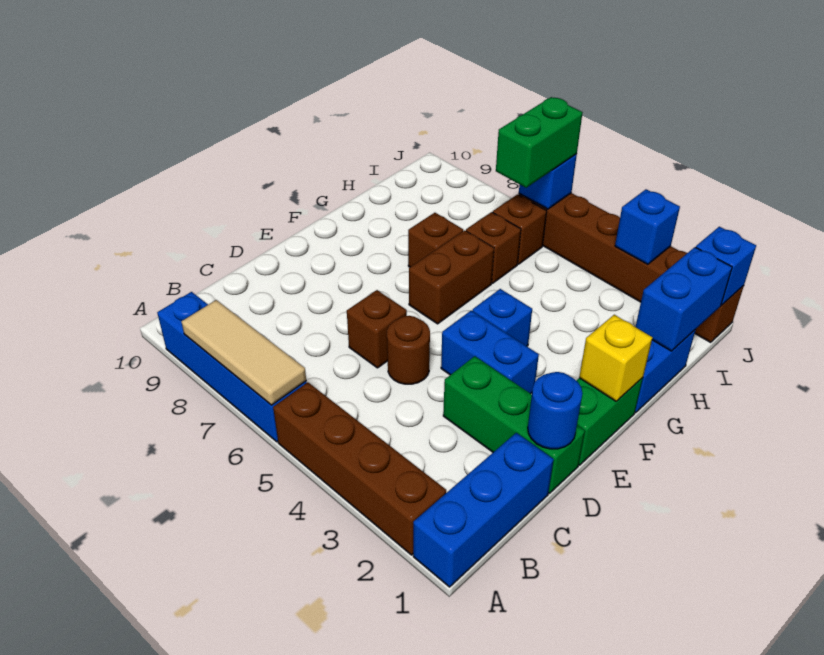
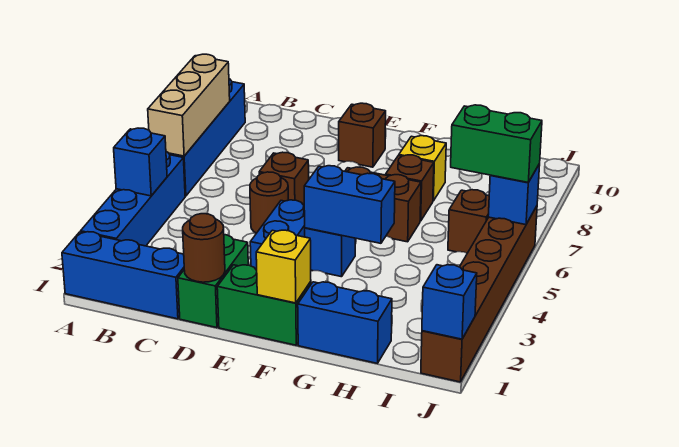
brown brick A2:A5 level 1 -> blue brick A2:A5 level 1
tan tile A6:A8 level 2 -> tan brick A6:A8 level 2
green brick D1:D3 level 1 -> green brick D1:D2 level 1
blue round brick D1 level 2 -> brown round brick D1 level 2
none -> yellow brick G8 level 1
blue brick H1:I1 level 2 -> blue brick F4:G4 level 2
brown brick H6 level 1 -> brown brick E9 level 1
blue brick J3 level 2 -> blue brick A4 level 2

